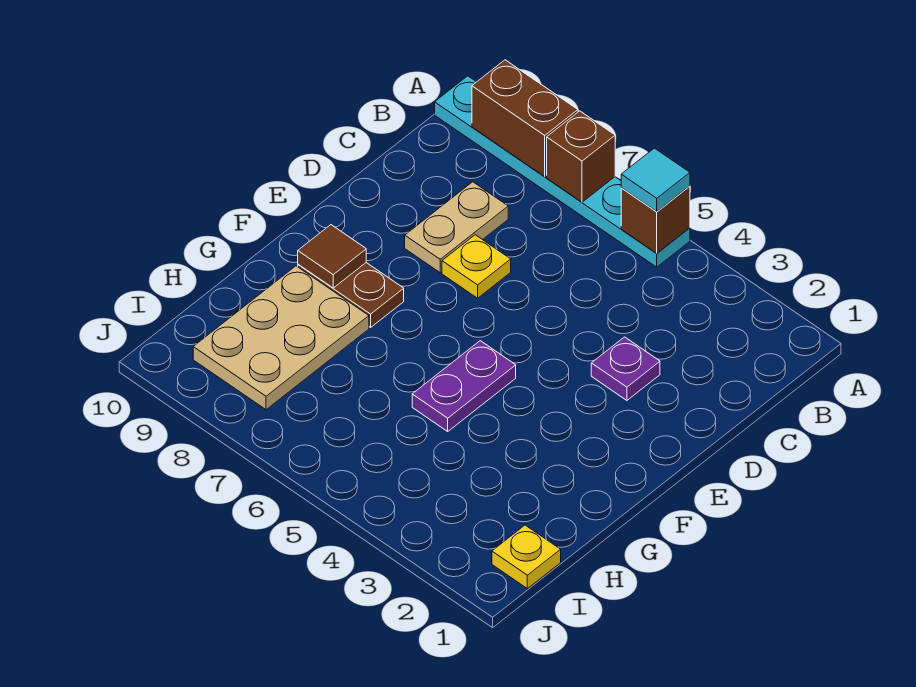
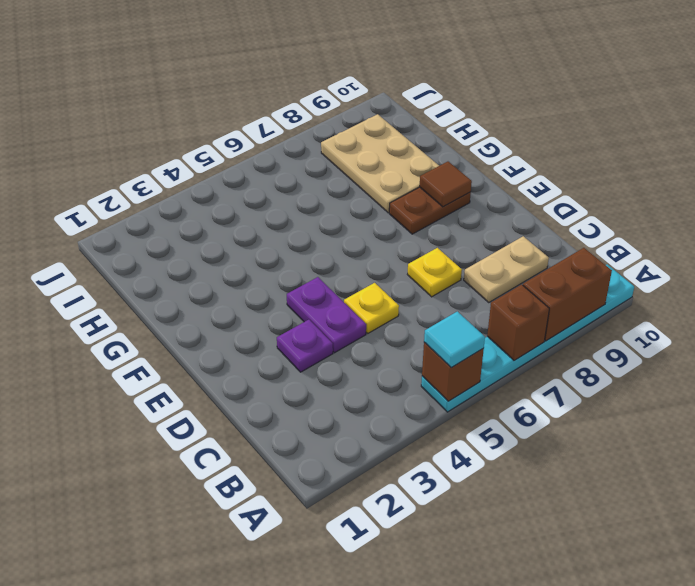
tan plate C8:D8 level 1 -> tan plate C8:C9 level 1
purple plate F5:G5 level 1 -> purple plate D4:E4 level 1
yellow plate I1 level 1 -> yellow plate D5 level 1

